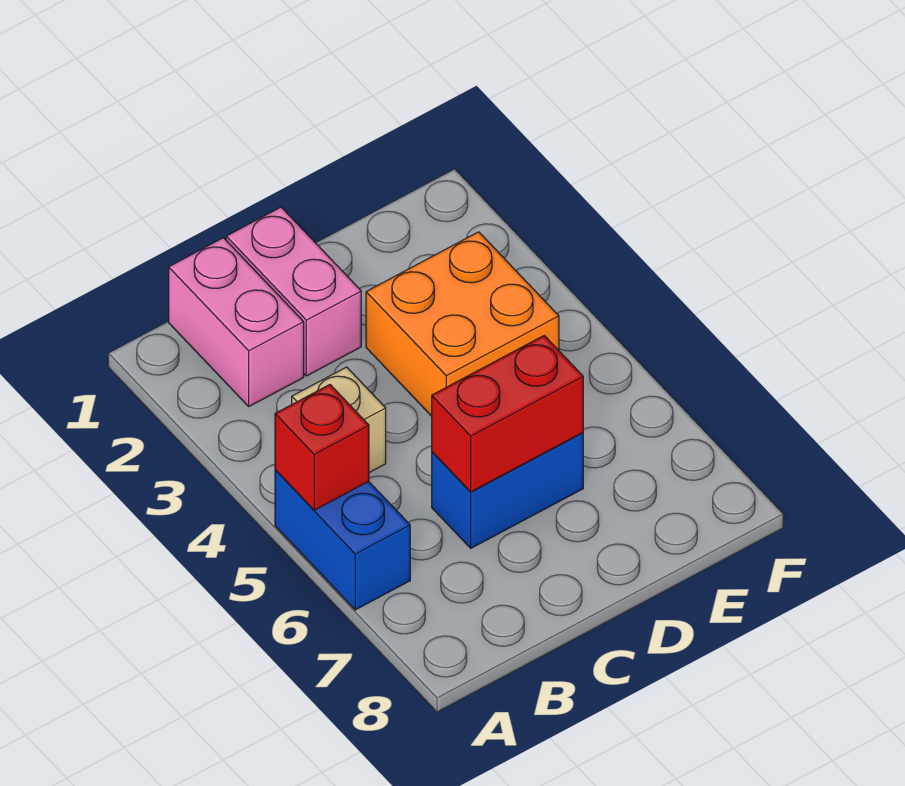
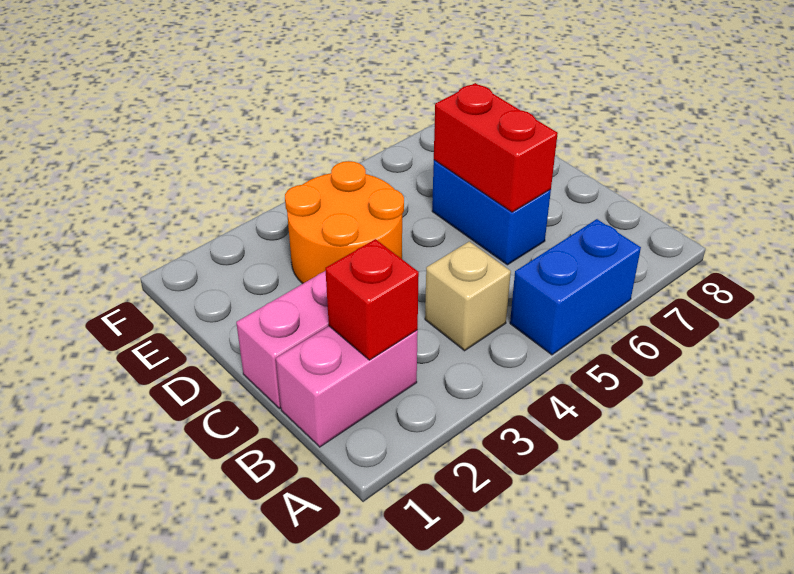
red brick A5 level 2 -> red brick B2 level 2
orange brick D3:E4 level 1 -> orange round brick D3:E4 level 1

